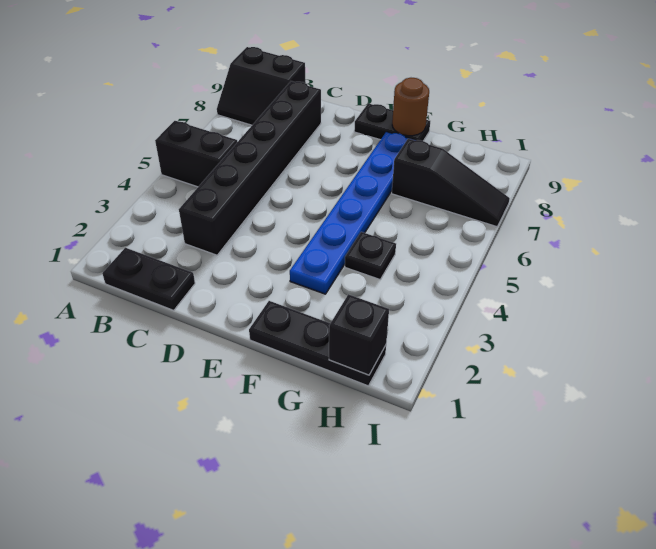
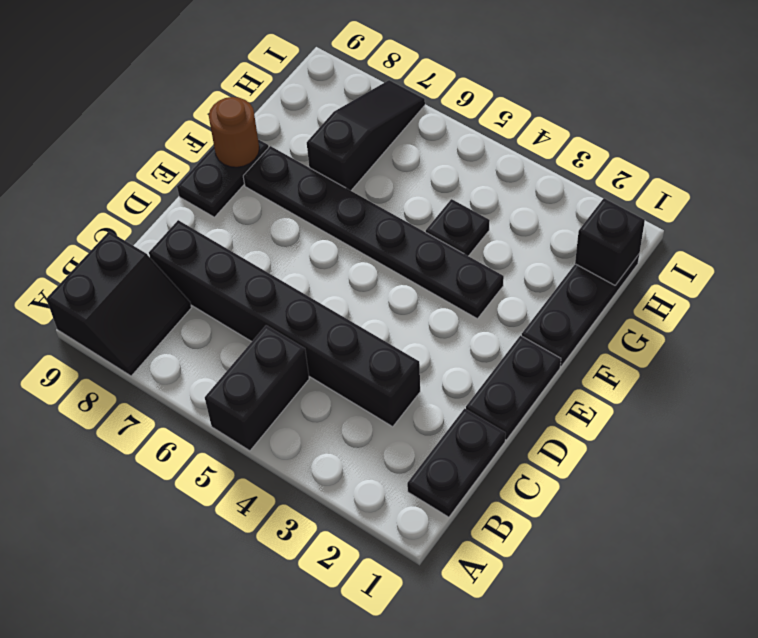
none -> black plate D1:E1 level 1
blue plate F3:F8 level 1 -> black plate F3:F8 level 1

